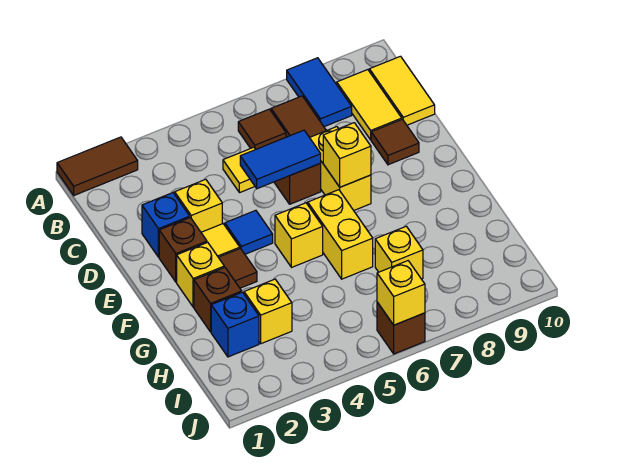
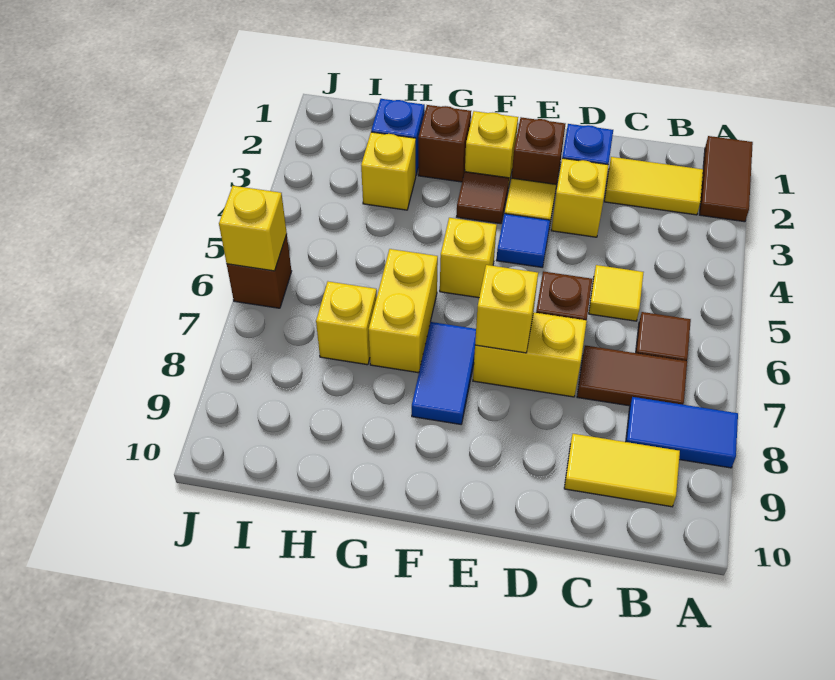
yellow tile B10:C10 level 1 -> yellow tile B2:C2 level 1
blue tile D5:D6 level 2 -> blue tile F7:F8 level 1
brown tile D9 level 1 -> none
yellow brick F6:G6 level 1 -> yellow brick G6:G7 level 1

